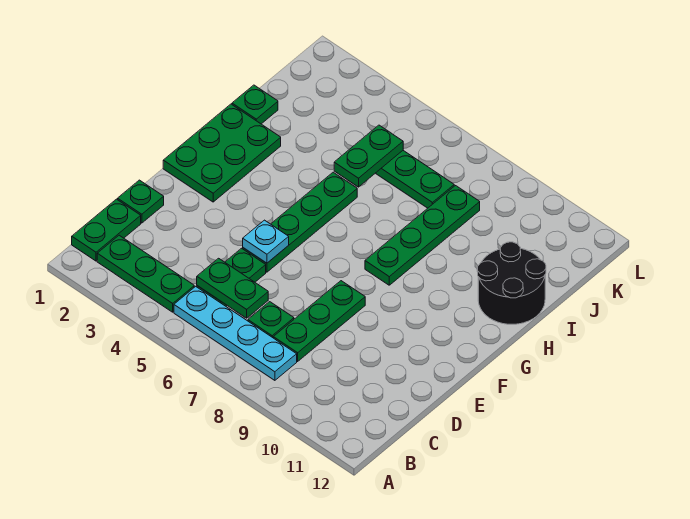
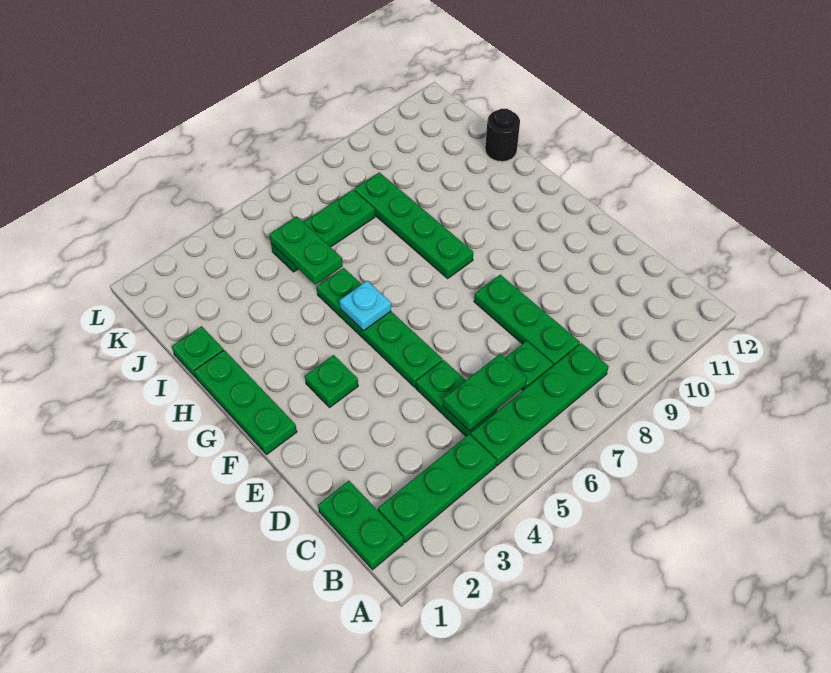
cyan plate B5:B8 level 1 -> green plate B5:B8 level 1
green plate D1 level 1 -> green plate F3 level 1
cyan plate E5 level 2 -> cyan plate G5 level 2
green plate F1:H2 level 1 -> green plate F1:H1 level 1
black round brick H11:I12 level 1 -> black round brick I12 level 1

